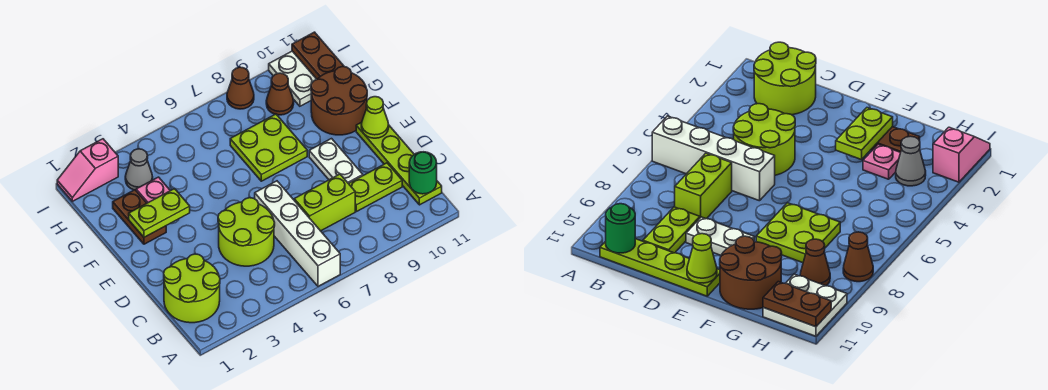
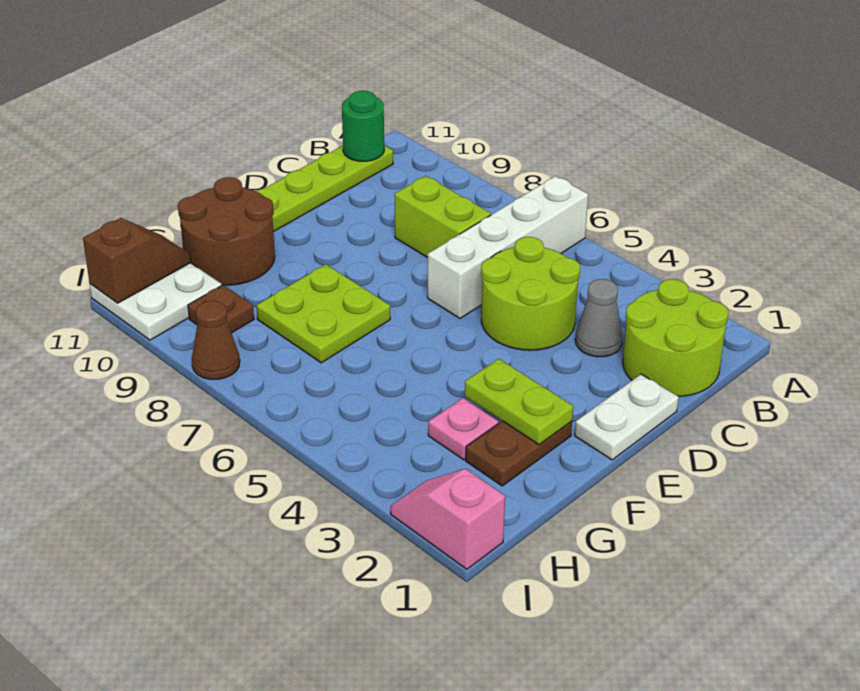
lime plate C9:C10 level 1 -> none
white plate D9:E9 level 1 -> white plate D1:E1 level 1
lime cone E11 level 2 -> none
grey cone H3 level 1 -> grey cone C3 level 1
brown cone H9 level 1 -> brown plate H9 level 1
brown plate H11:I11 level 2 -> brown slope H11:I11 level 2 top I
pink slope I1:I2 level 1 top 2 -> pink slope I1:I2 level 1 top 1

